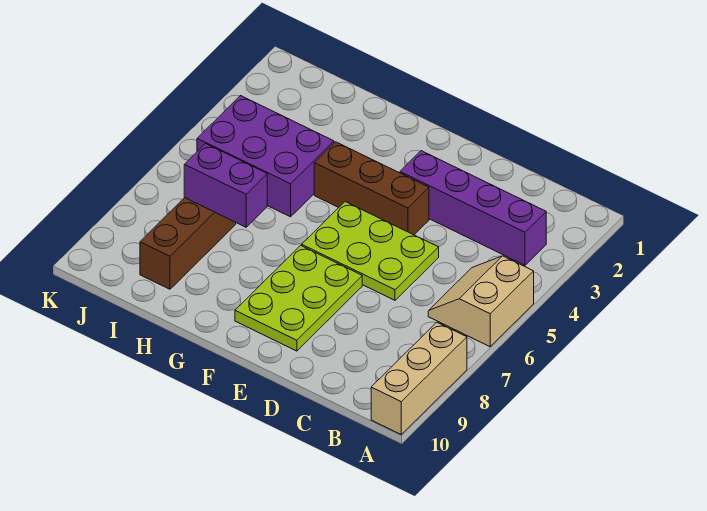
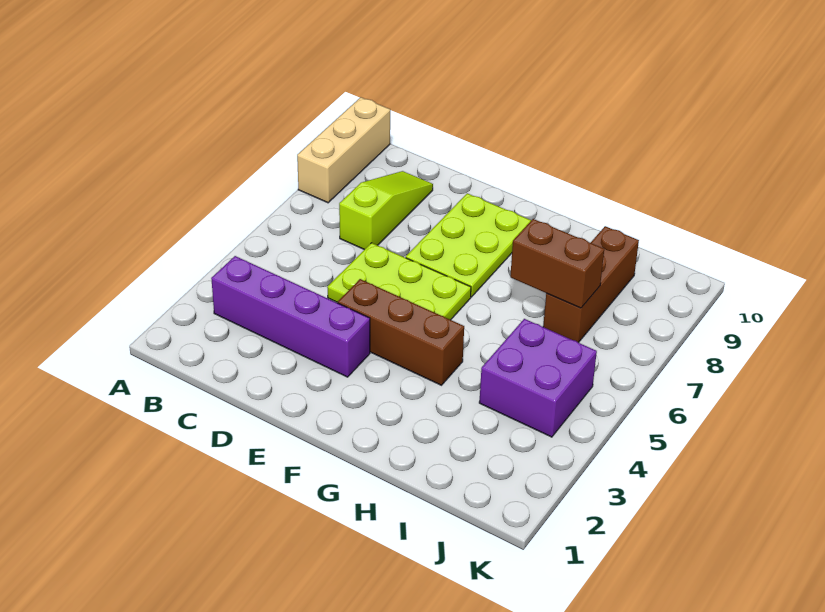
tan slope A5:B6 level 1 top A -> none
none -> lime slope C7:C9 level 1 top 7
purple brick H4:J5 level 1 -> purple brick I4:J5 level 1
purple brick H7:I7 level 2 -> brown brick H7:I7 level 2

